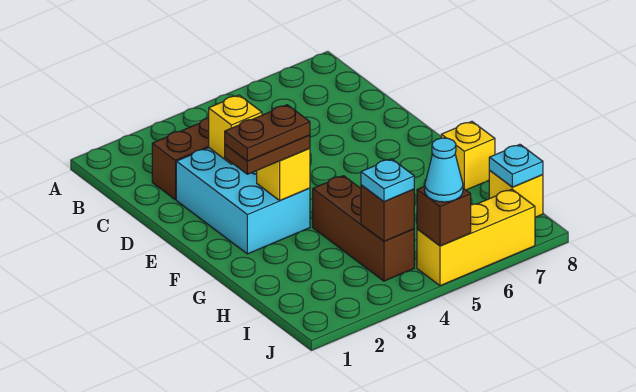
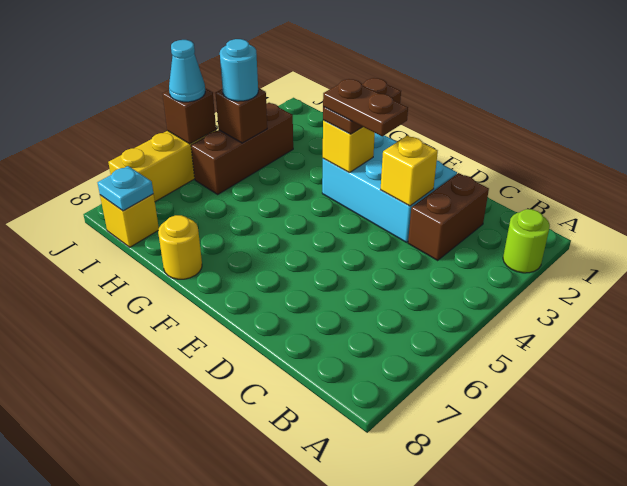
none -> lime round brick A2 level 1
brown plate F2:F3 level 4 -> brown plate E3:F3 level 4
brown brick G4:I4 level 1 -> brown brick I3:I5 level 1
yellow brick G8 level 1 -> yellow round brick G8 level 1
cyan plate I4 level 3 -> cyan round brick I4 level 3

